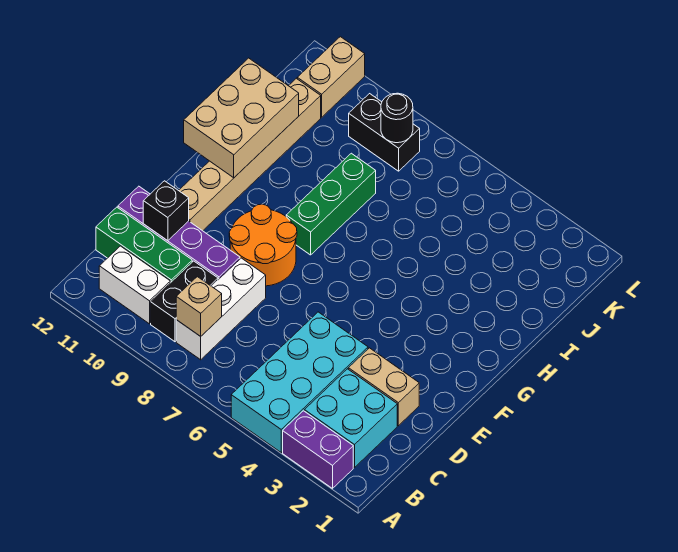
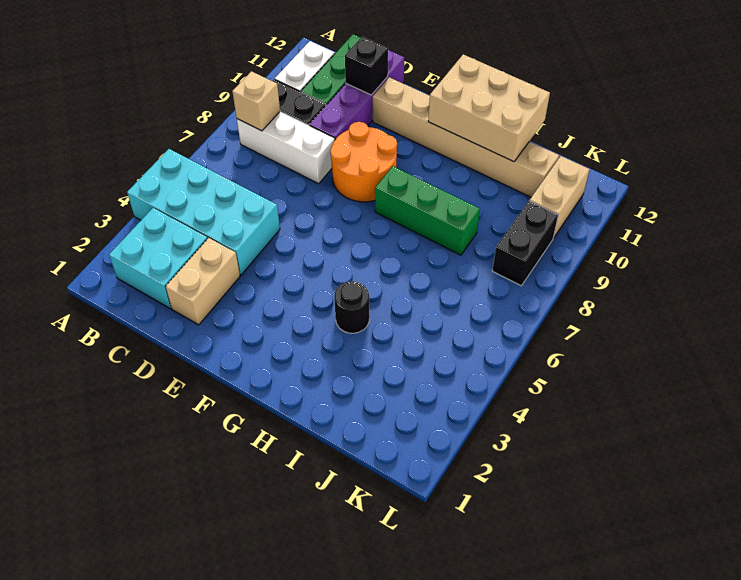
purple brick A2:A3 level 1 -> none
black round brick K8 level 2 -> black round brick H4 level 1
tan brick K11:L11 level 1 -> tan brick K10:K11 level 1

